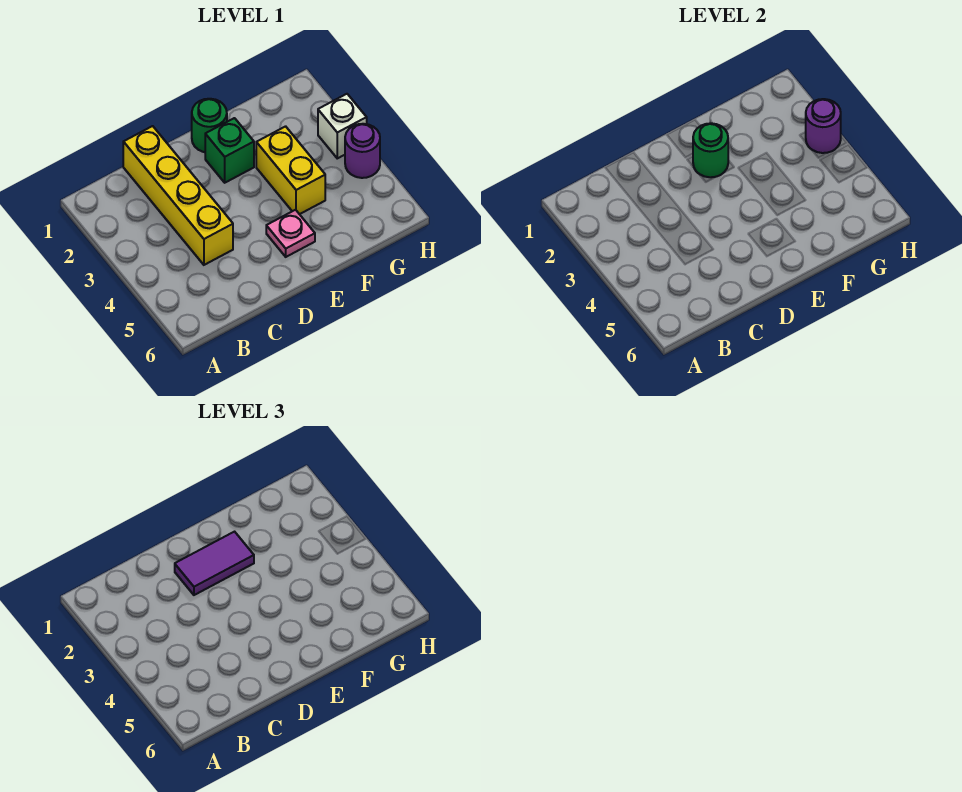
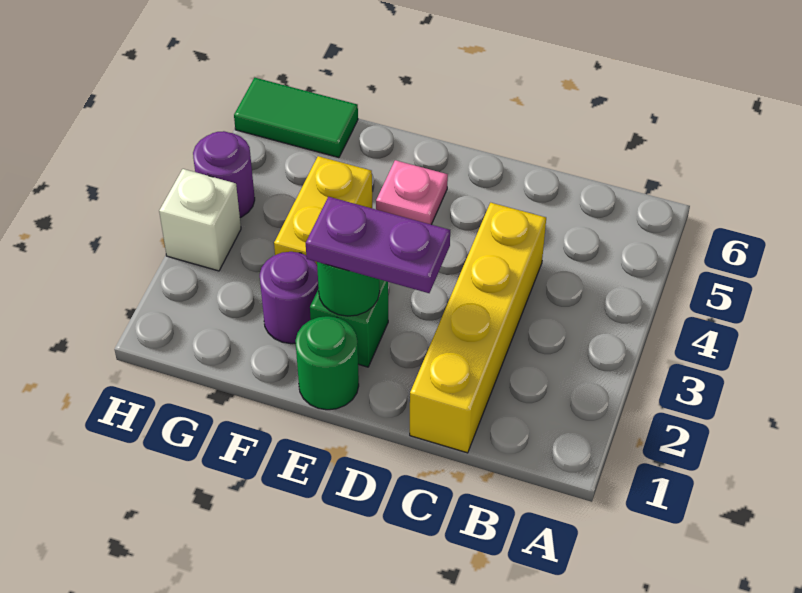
purple tile D2:E2 level 3 -> purple plate D2:E2 level 3
none -> green tile G6:H6 level 1
purple round brick H3 level 2 -> purple round brick F2 level 1

